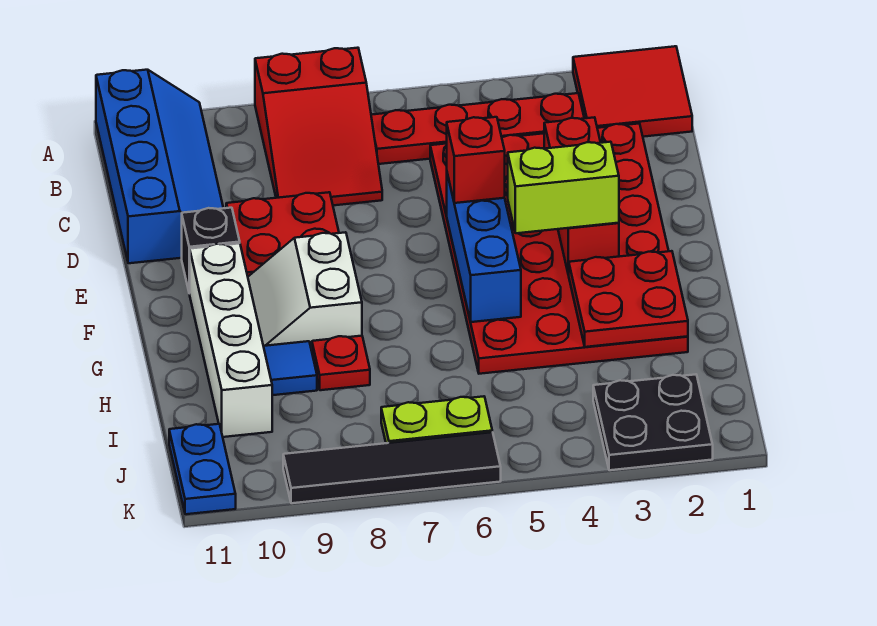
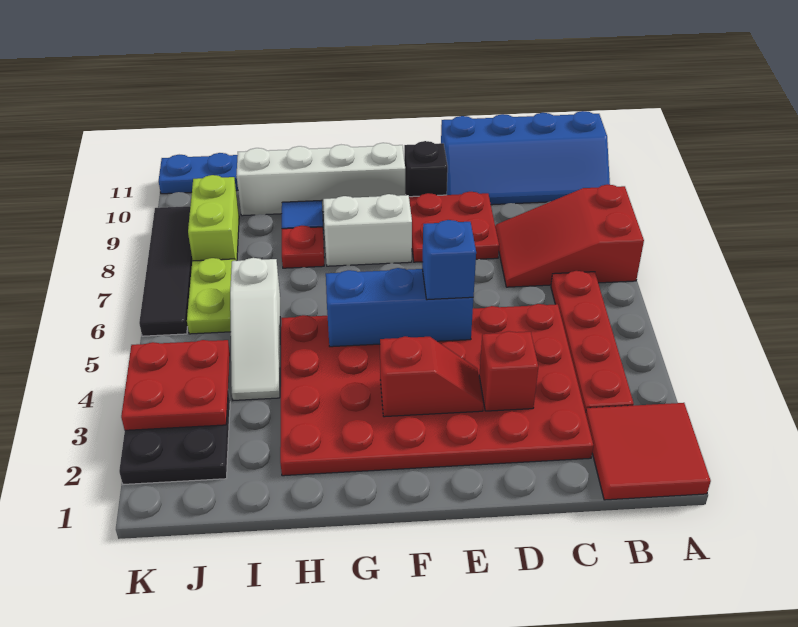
red brick E5 level 3 -> blue brick E5 level 3
lime brick F3:F4 level 3 -> lime brick J8:J9 level 1
red plate G2:H3 level 2 -> red plate J3:K4 level 2
none -> white slope I4:I6 level 1 top 6

